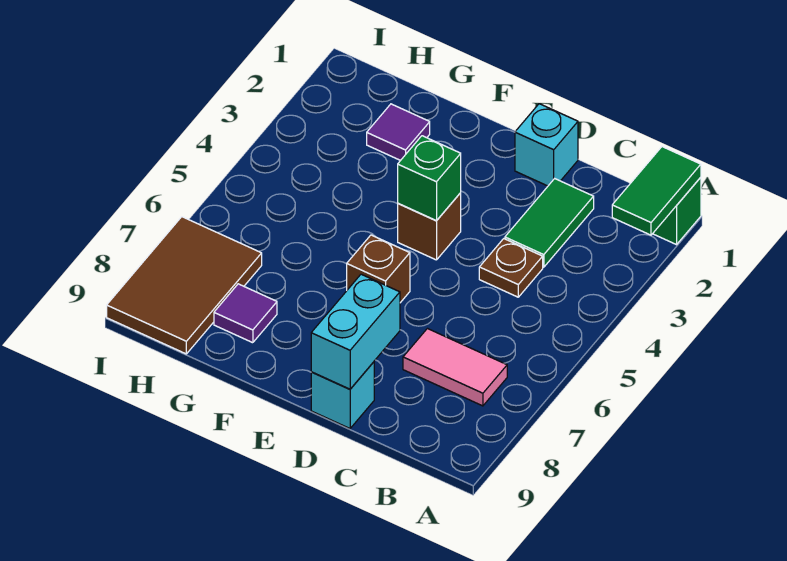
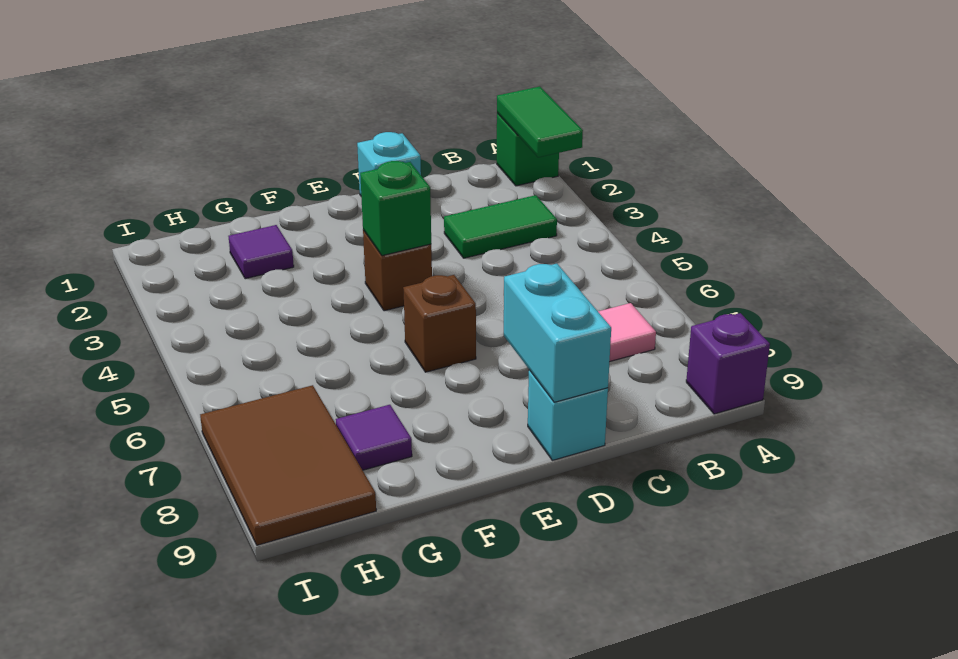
none -> purple brick A9 level 1
green tile C2:C3 level 1 -> green tile B3:C3 level 1
brown plate C4 level 1 -> none

